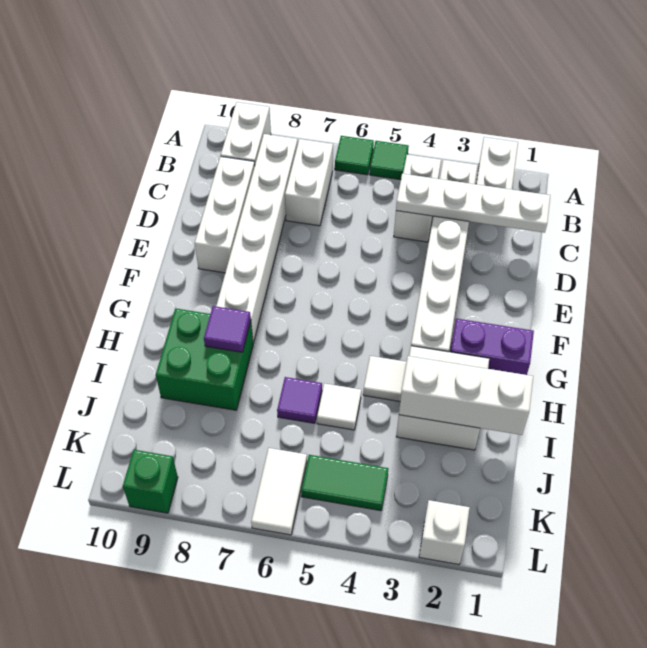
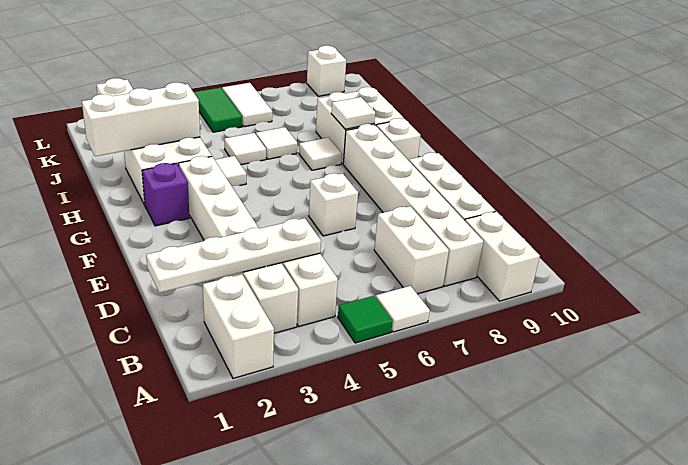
green tile A6 level 1 -> white tile A6 level 1
none -> white brick E6 level 1
purple brick G1:G2 level 1 -> purple brick G2 level 1
none -> white brick G9 level 1
none -> white tile H7 level 1
green brick H8:I9 level 1 -> white brick H8:I9 level 1
purple tile H8 level 2 -> white tile H8 level 2
purple tile I6 level 1 -> white tile I6 level 1
green tile K4:K5 level 1 -> green tile K5:L5 level 1
green brick L9 level 1 -> white brick L9 level 1

